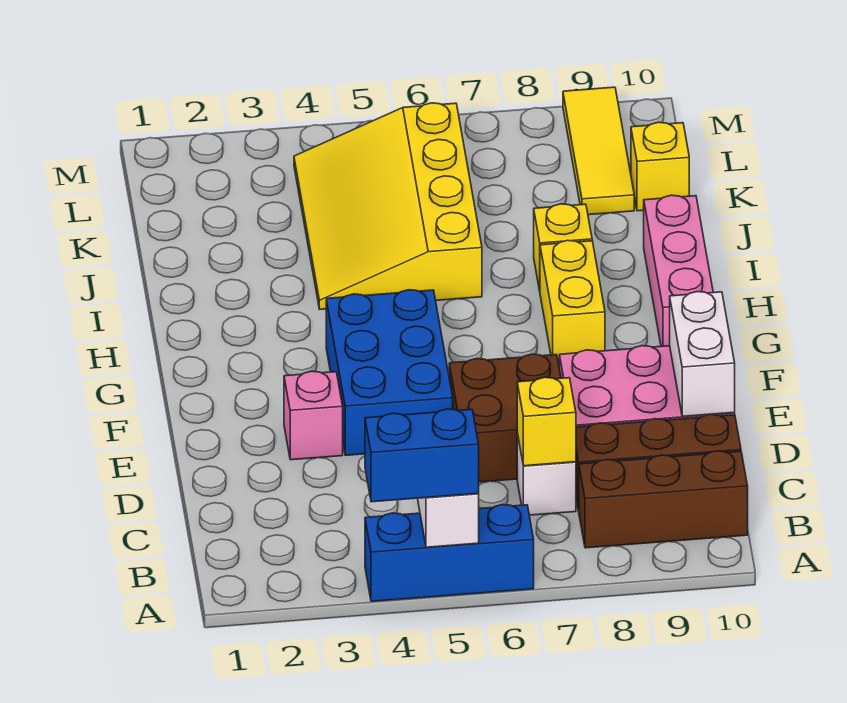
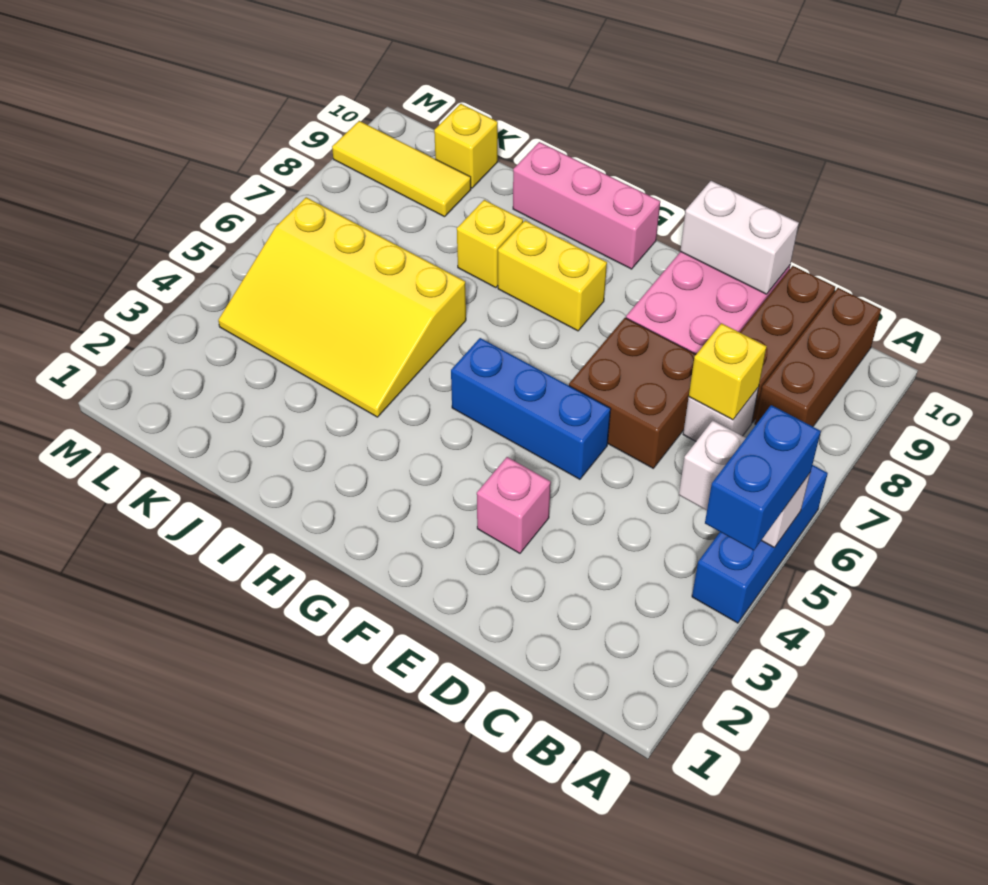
blue brick E4:G5 level 1 -> blue brick E5:G5 level 1

